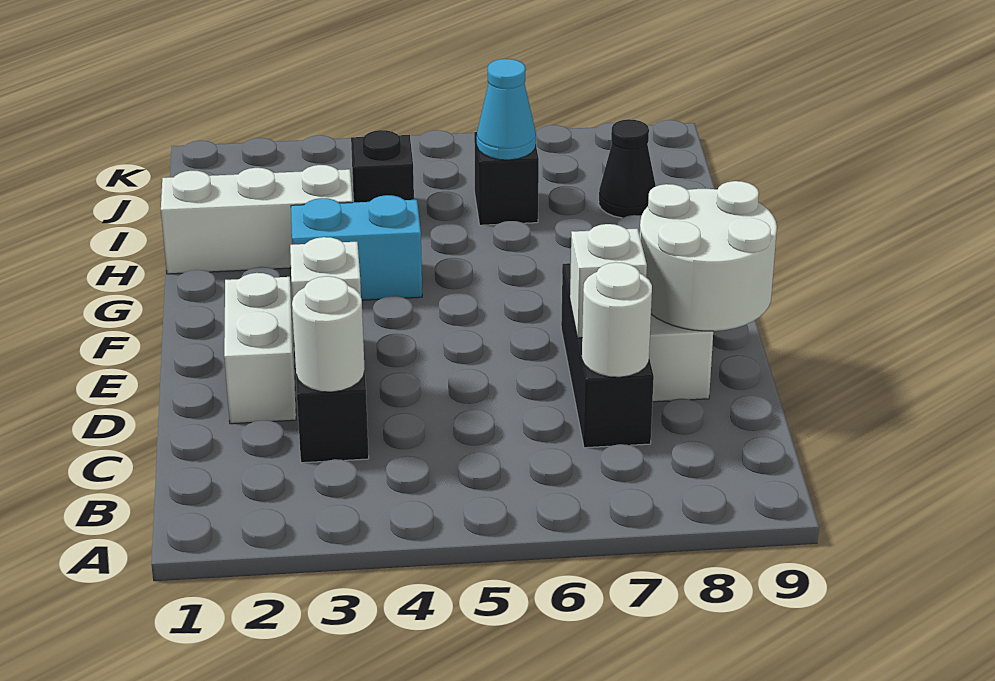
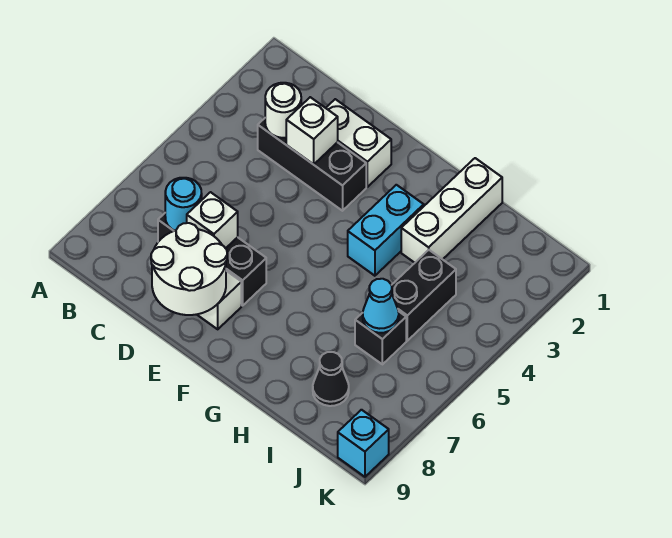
white round brick C7 level 2 -> cyan round brick C7 level 2
black brick I4 level 1 -> black brick I4:I5 level 1
none -> cyan brick K9 level 1

